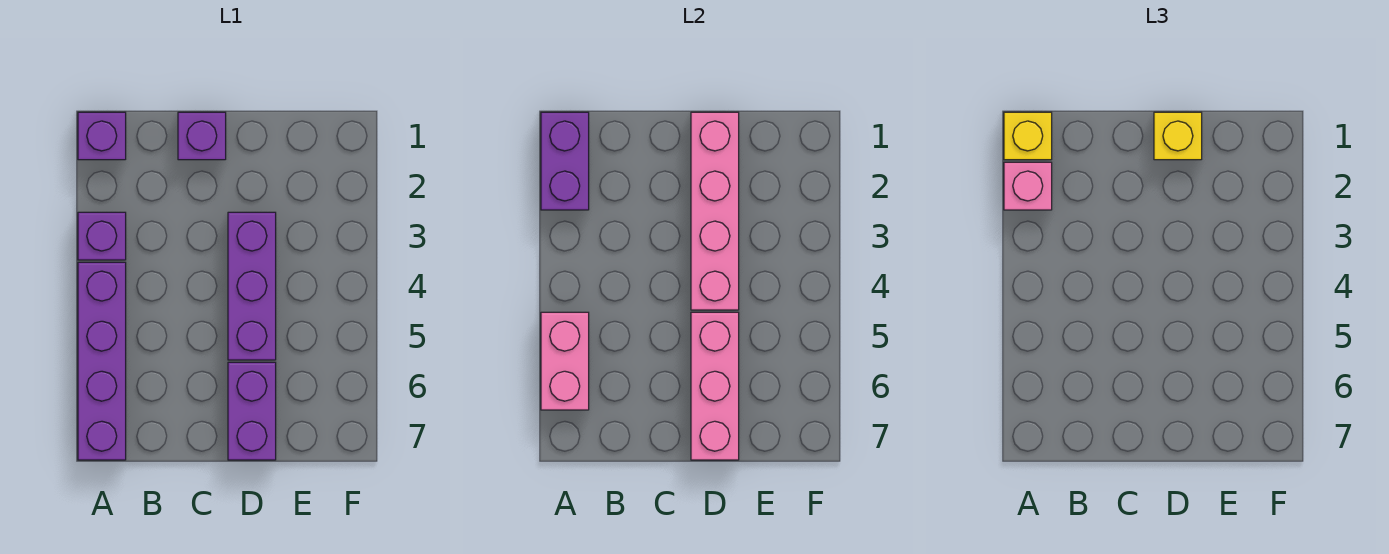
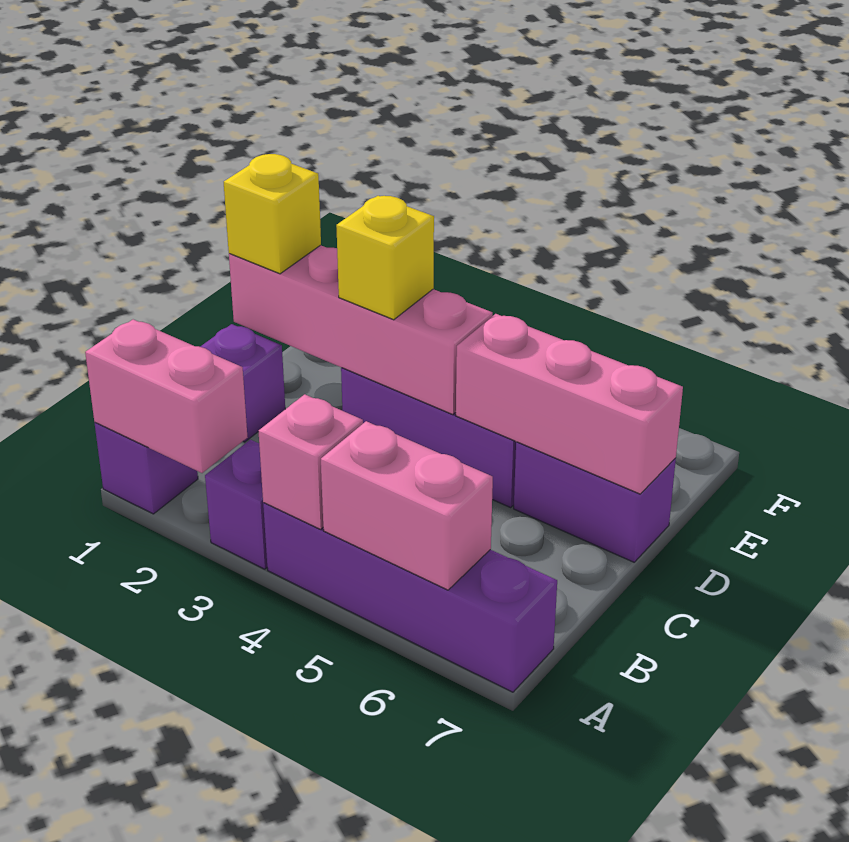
purple brick A1:A2 level 2 -> pink brick A1:A2 level 2
yellow brick A1 level 3 -> yellow brick D3 level 3
pink brick A2 level 3 -> pink brick A4 level 2

